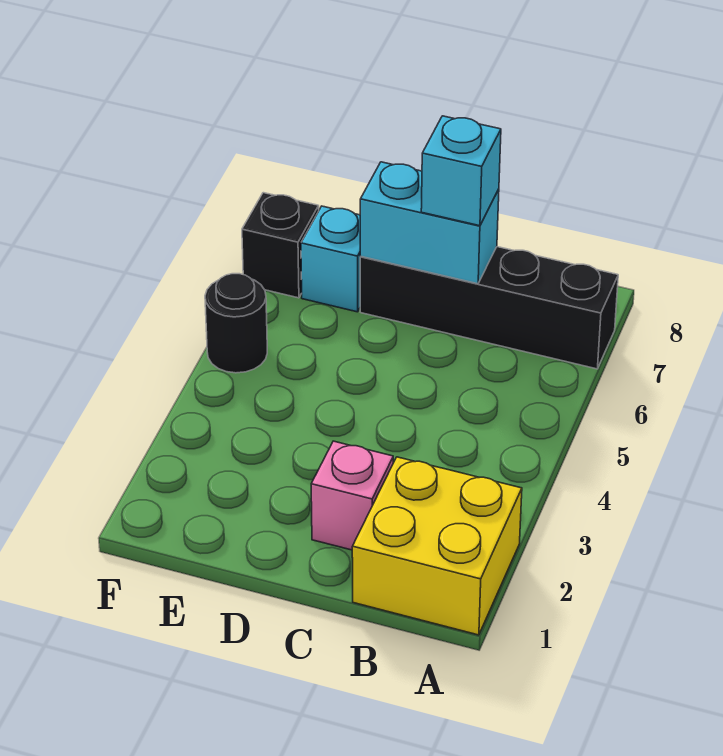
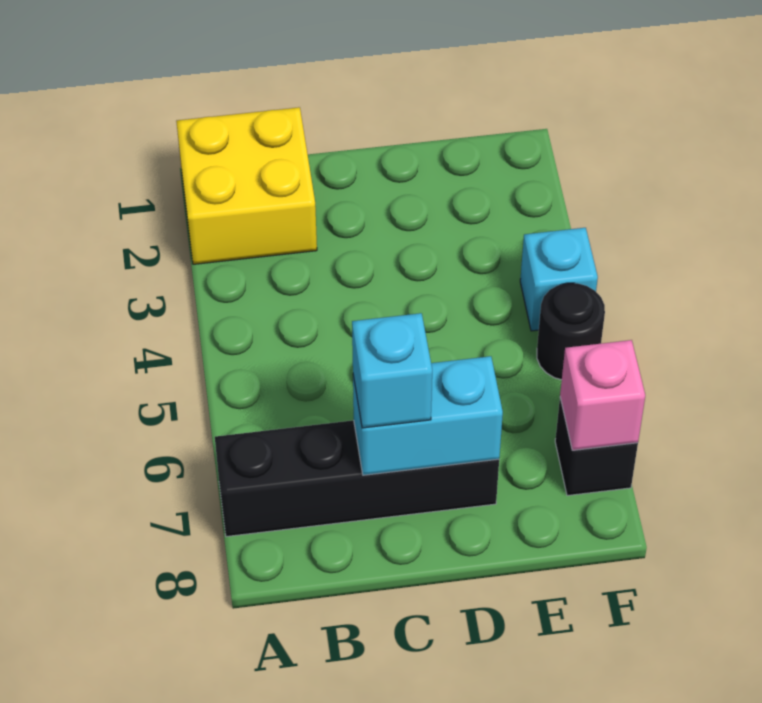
pink brick C2 level 1 -> pink brick F7 level 2
cyan brick E7 level 1 -> cyan brick F4 level 1

